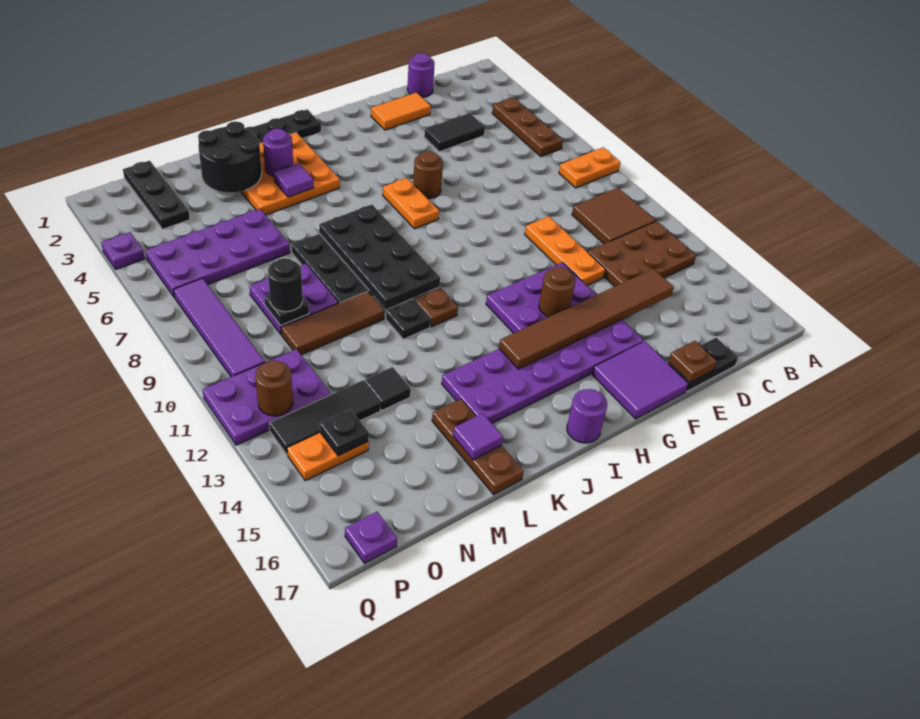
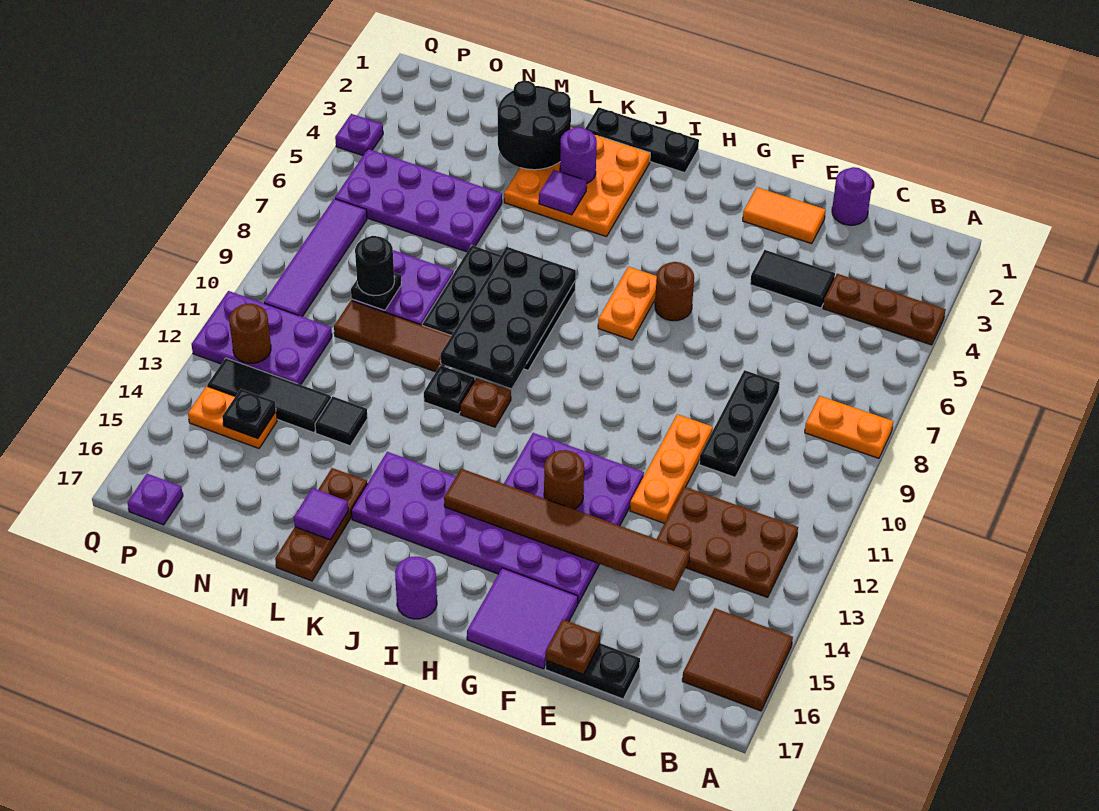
brown plate B4:B6 level 1 -> brown plate A4:C4 level 1
brown tile B10:C11 level 1 -> brown tile A15:B16 level 1
black plate O1:O3 level 1 -> black plate D8:D10 level 1

